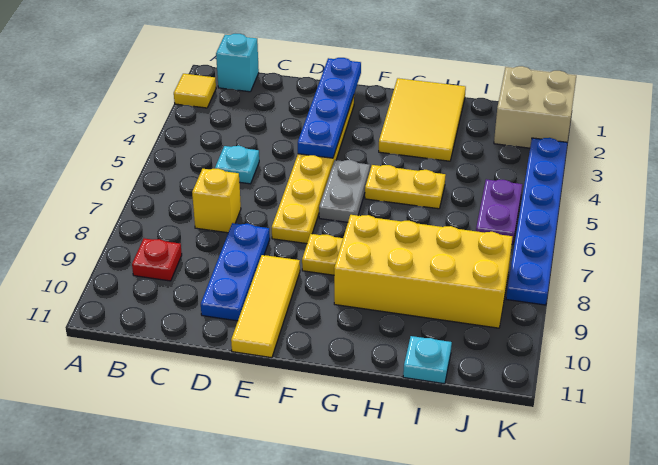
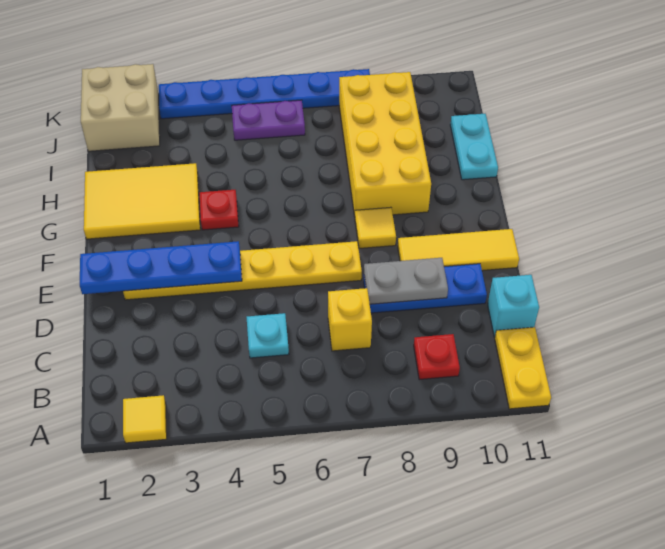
cyan brick B1 level 1 -> cyan brick C11 level 1
grey plate F5:F6 level 1 -> grey plate D8:D9 level 2
yellow plate F8 level 1 -> yellow tile F8 level 1
none -> red plate G4 level 1
yellow plate G5:H5 level 1 -> yellow plate A11:B11 level 1
cyan plate I11 level 1 -> cyan plate H11:I11 level 1

